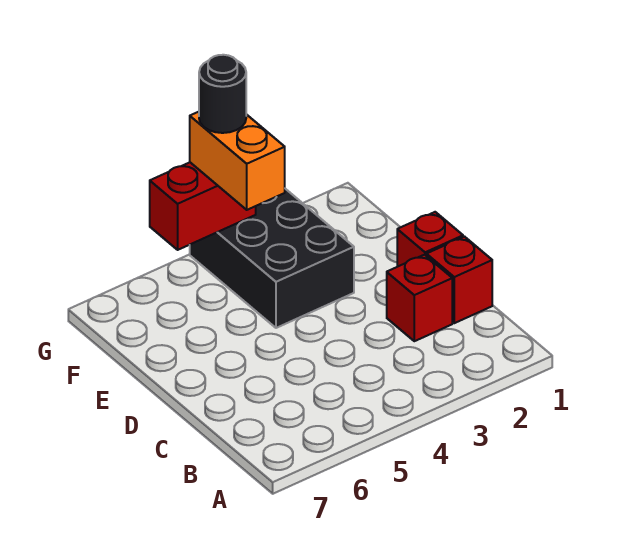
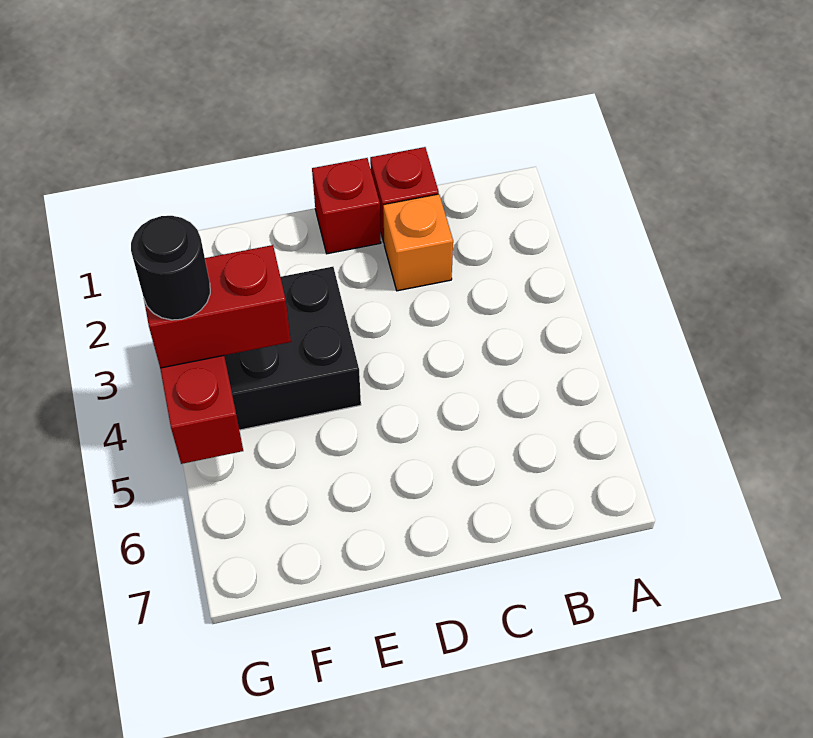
red brick C2 level 1 -> orange brick C2 level 1
orange brick F4:G4 level 3 -> red brick F4:G4 level 3

